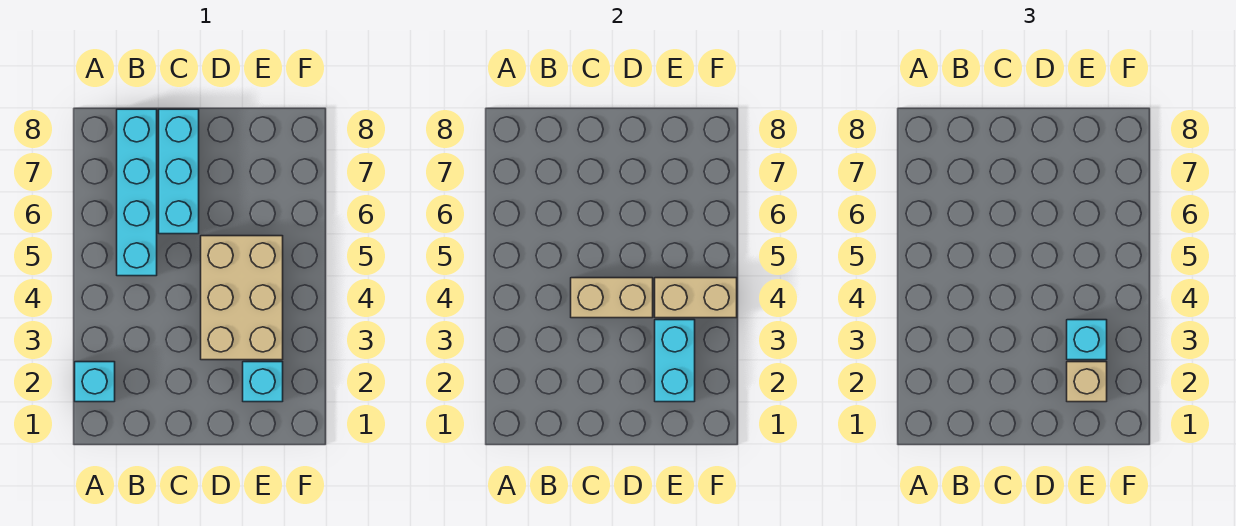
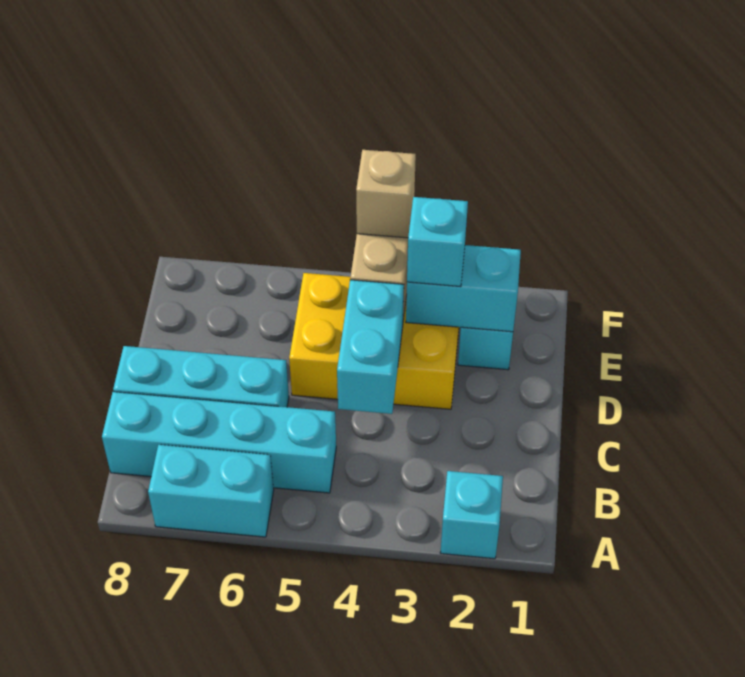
none -> cyan brick A6:A7 level 1
tan brick C4:D4 level 2 -> cyan brick C4:D4 level 2
tan brick D3:E5 level 1 -> yellow brick D3:E5 level 1
tan brick E2 level 3 -> tan brick F4 level 3

